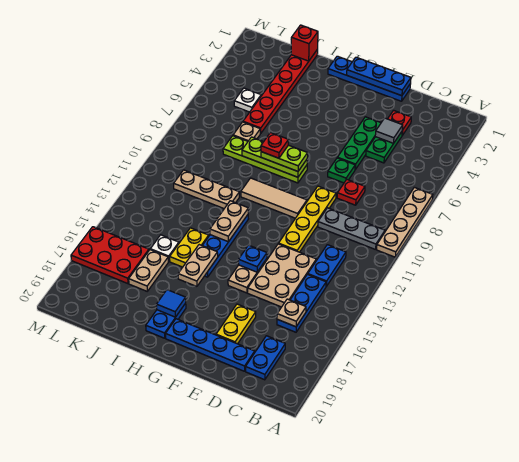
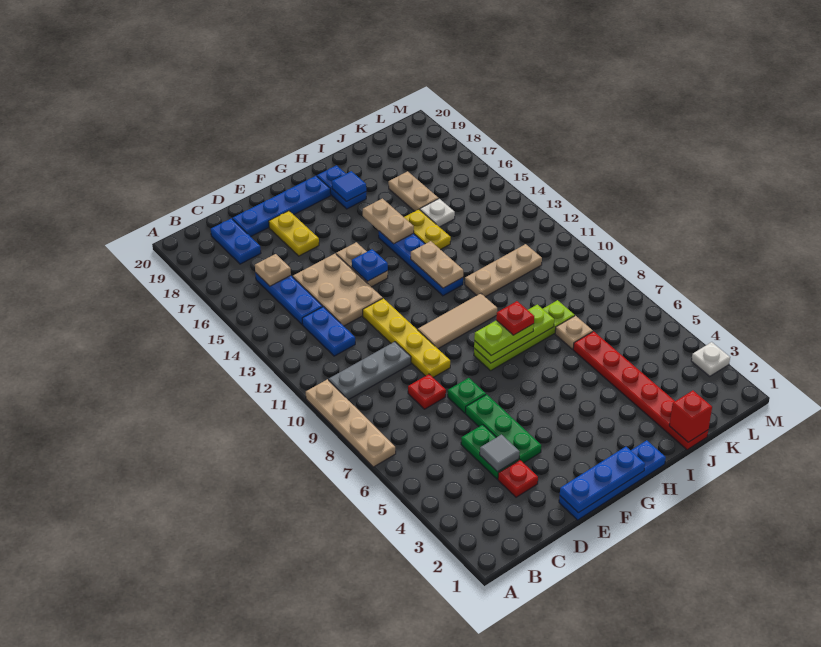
white plate K5 level 1 -> white plate M3 level 1
red plate K16:M17 level 1 -> none

